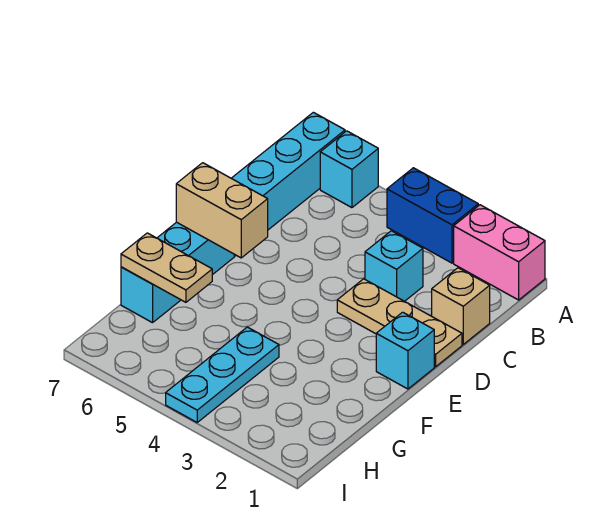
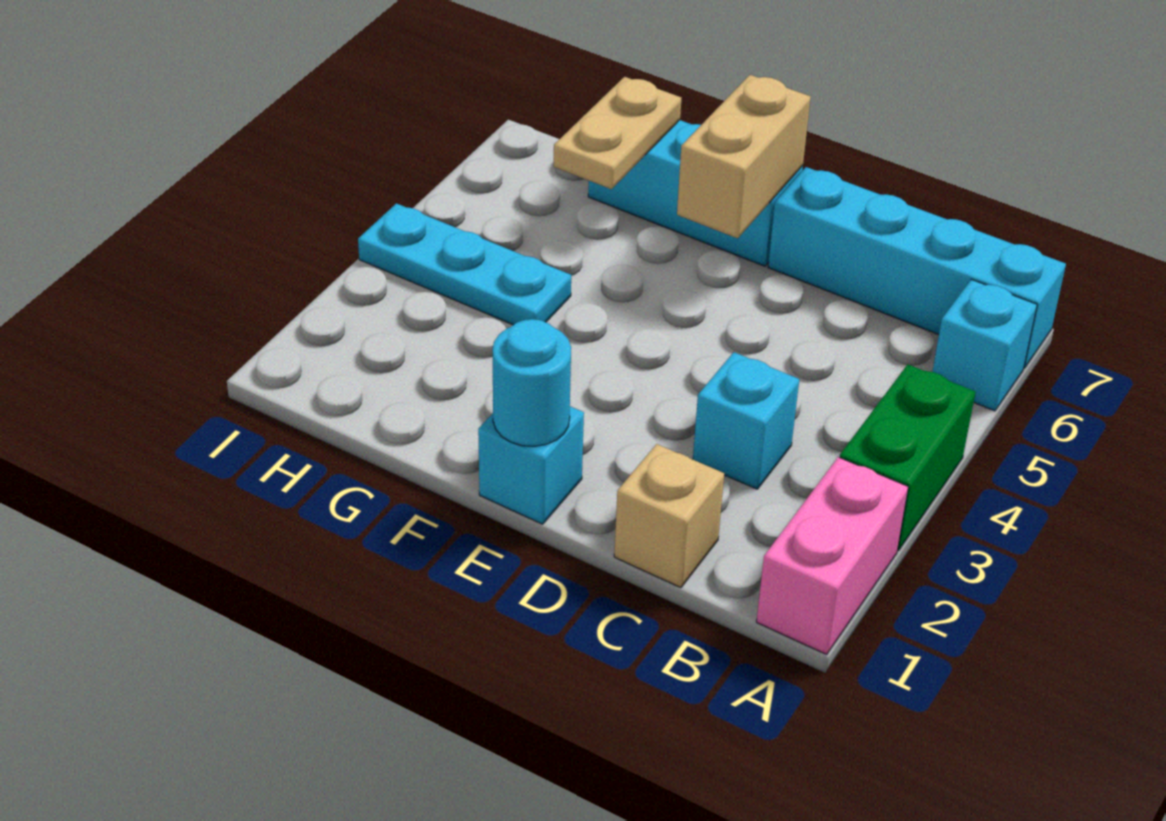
blue brick A3:A4 level 1 -> green brick A3:A4 level 1
tan plate D1:D3 level 1 -> none
none -> cyan round brick E1 level 2

